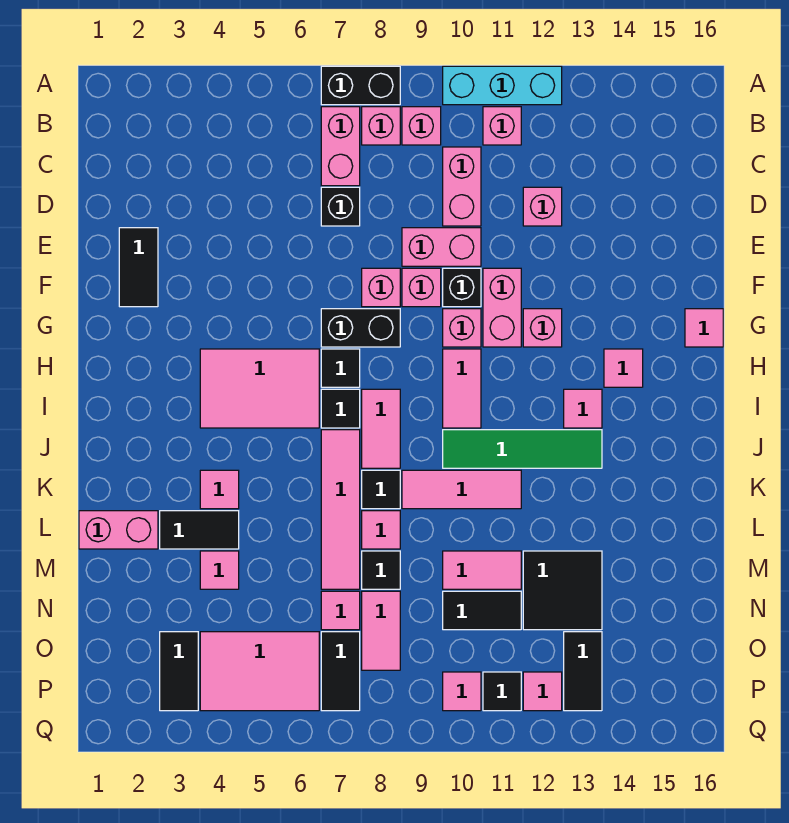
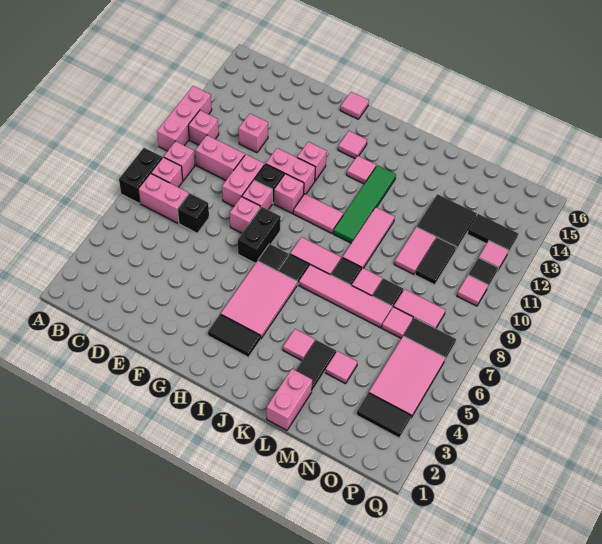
cyan brick A10:A12 level 1 -> pink brick A10:A12 level 1
black tile E2:F2 level 1 -> black tile H3:I3 level 1

